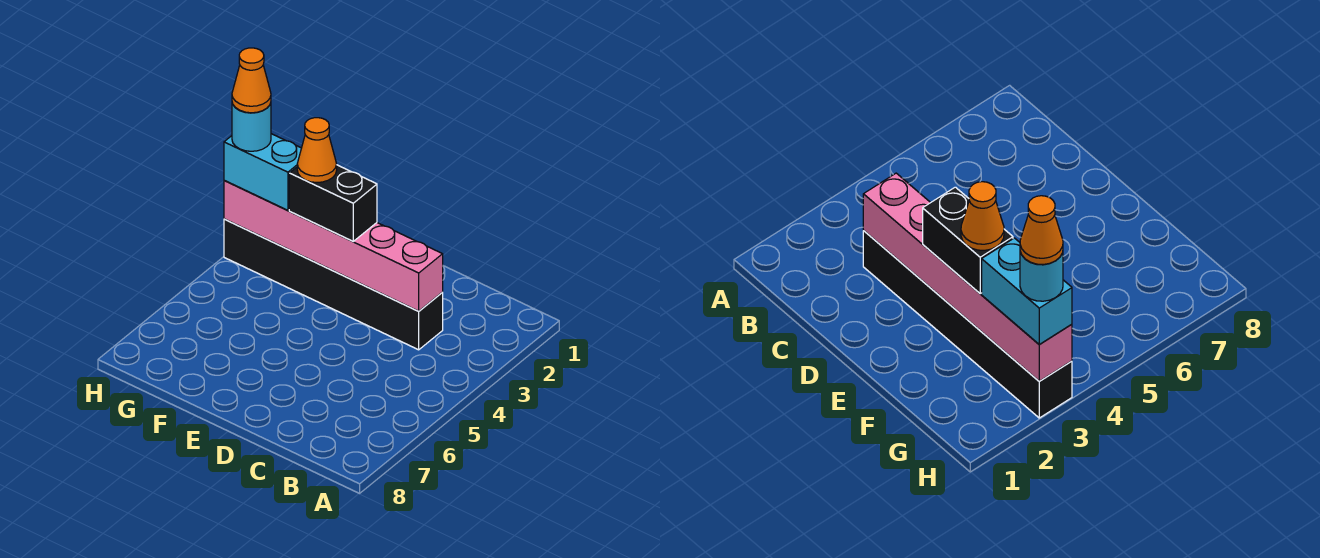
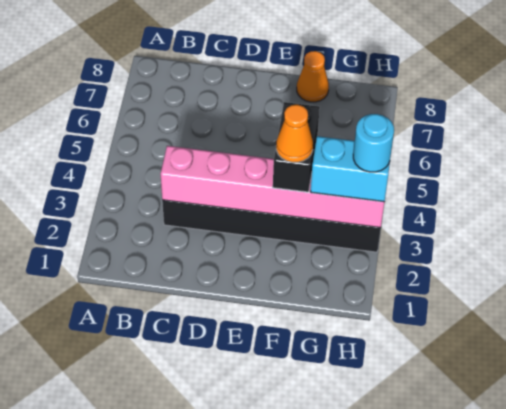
black brick E3:F3 level 3 -> black brick F3:F4 level 3
orange cone H3 level 5 -> orange cone F8 level 1

